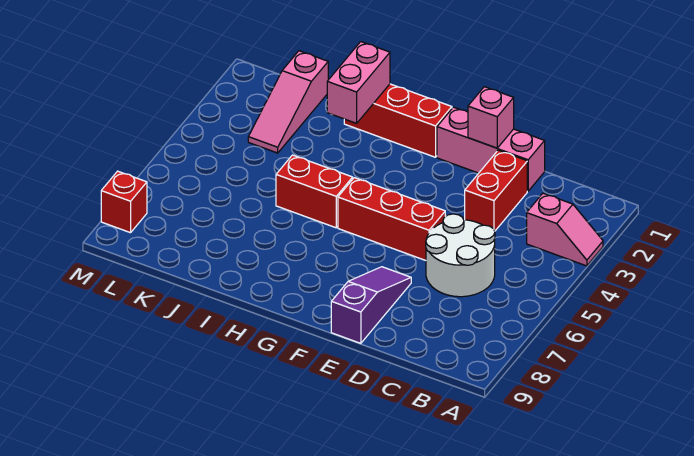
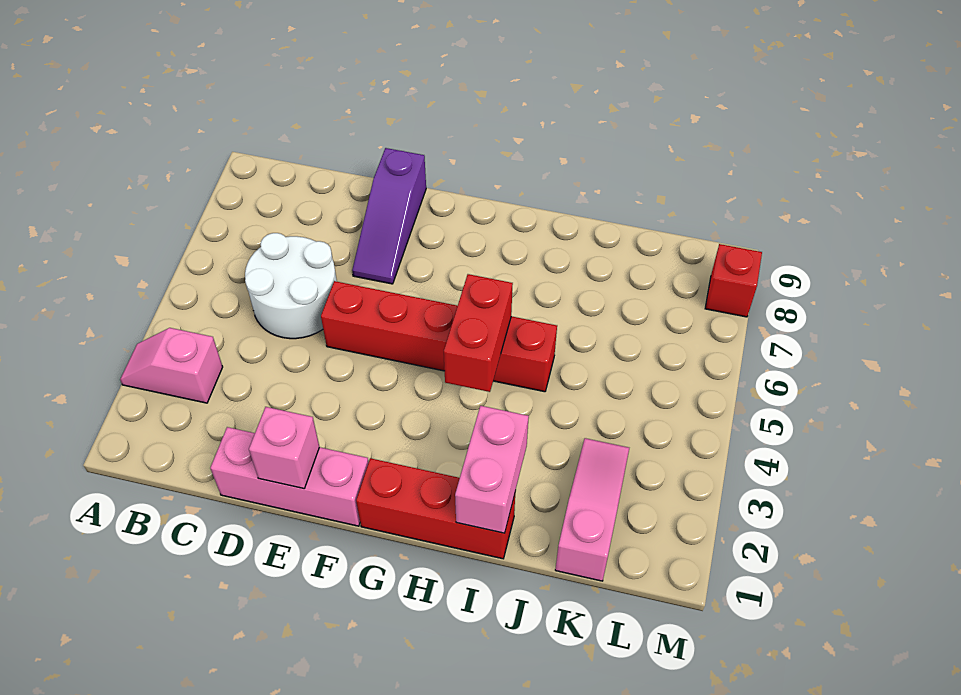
red brick D2:D3 level 1 -> red brick H4:H5 level 2

